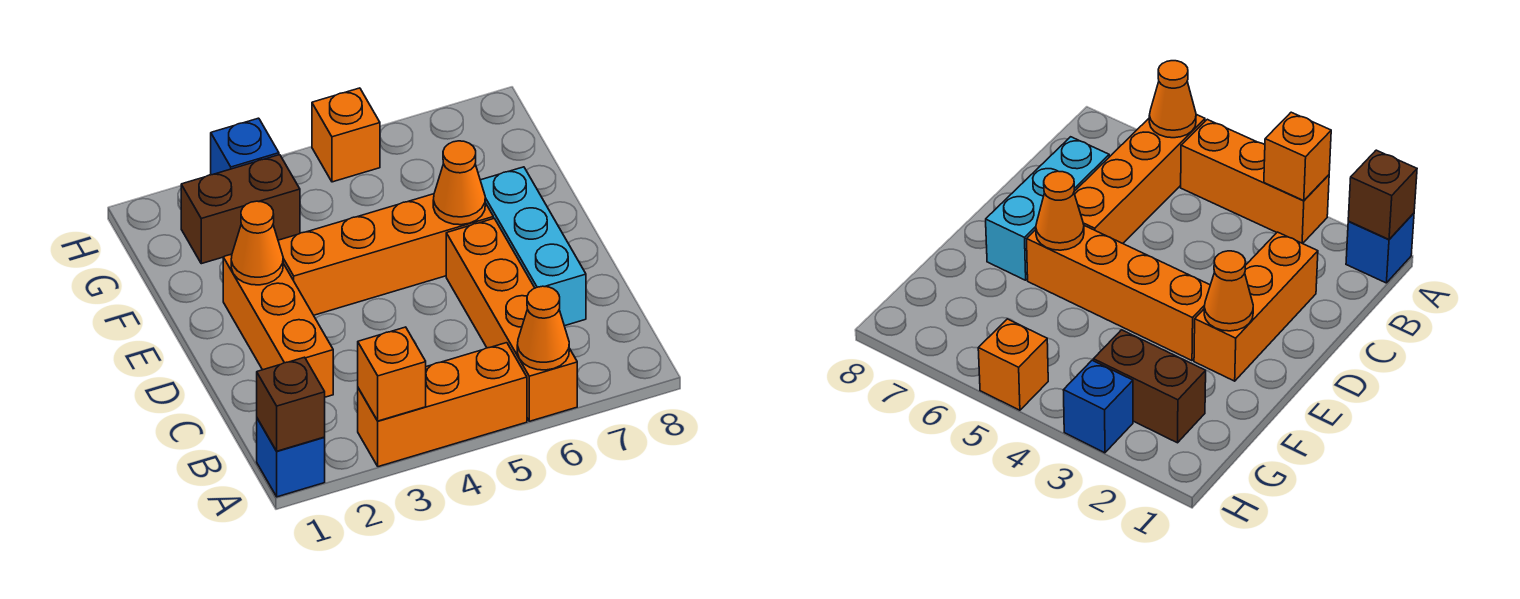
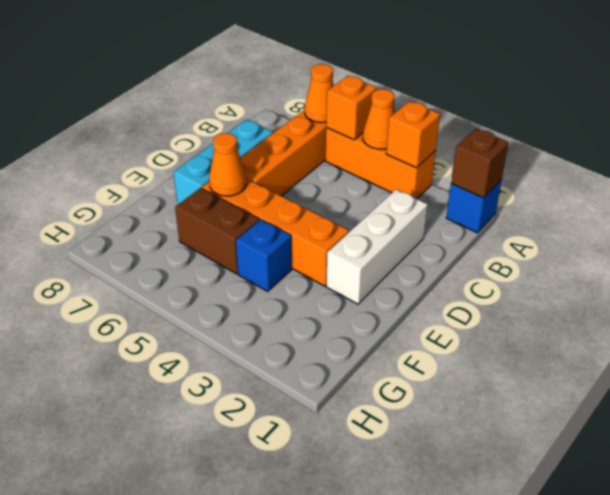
orange brick C2:E2 level 1 -> white brick C2:E2 level 1
orange cone E2 level 2 -> orange cone A4 level 2
brown brick G2:G3 level 1 -> brown brick F5:F6 level 1
blue brick H3 level 1 -> blue brick F4 level 1
orange brick H5 level 1 -> orange brick A5 level 2

